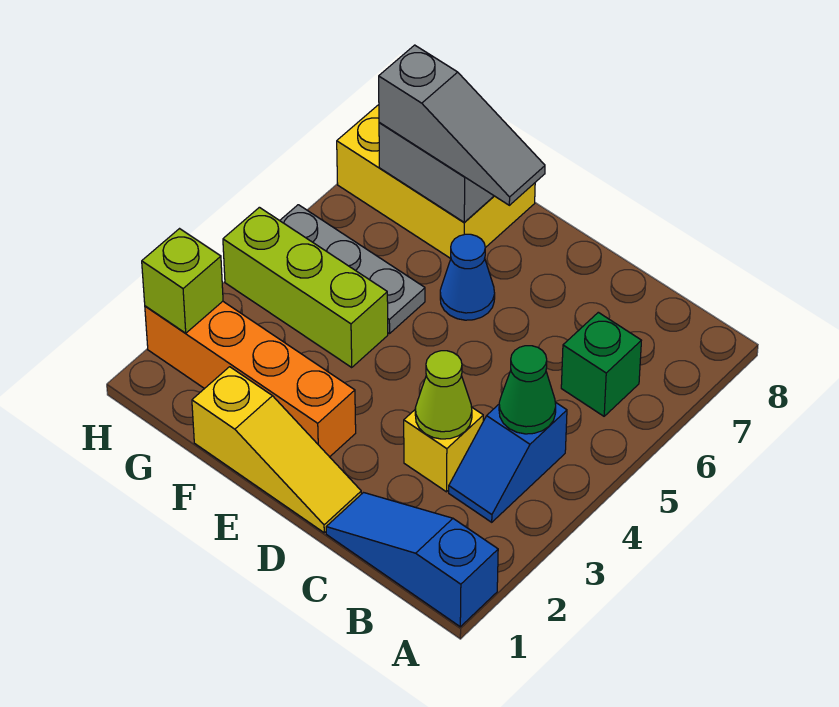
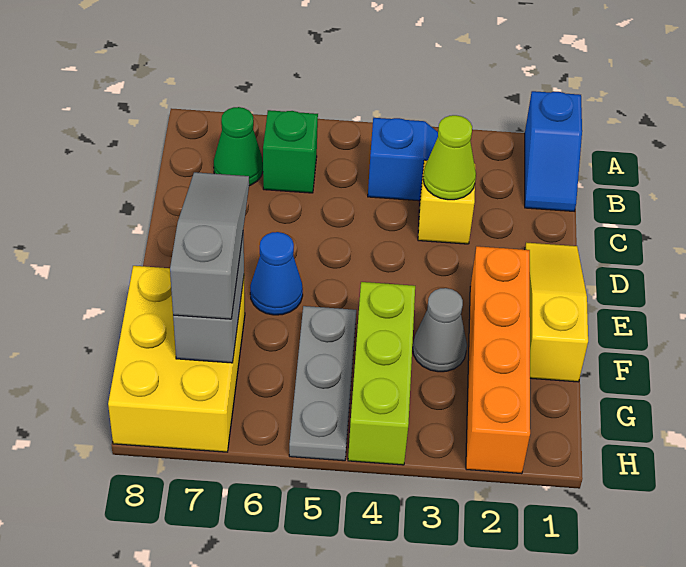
blue slope A1:C1 level 1 top A -> blue slope A1:B1 level 1 top A
green cone B4 level 2 -> green cone B7 level 1
none -> grey cone F3 level 1
lime brick H2 level 2 -> none

